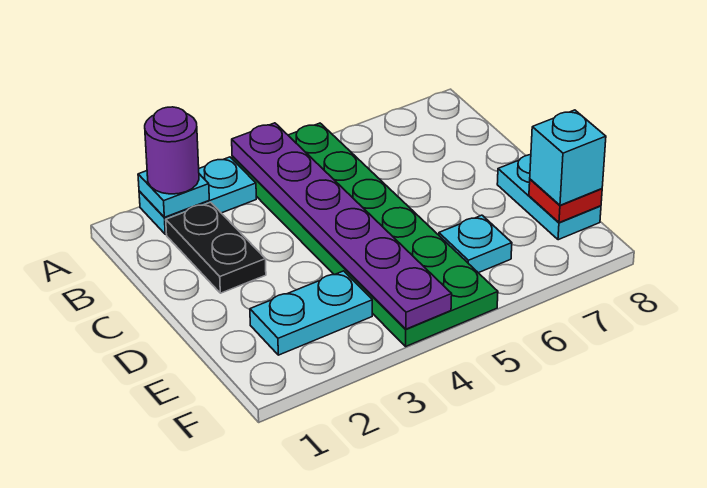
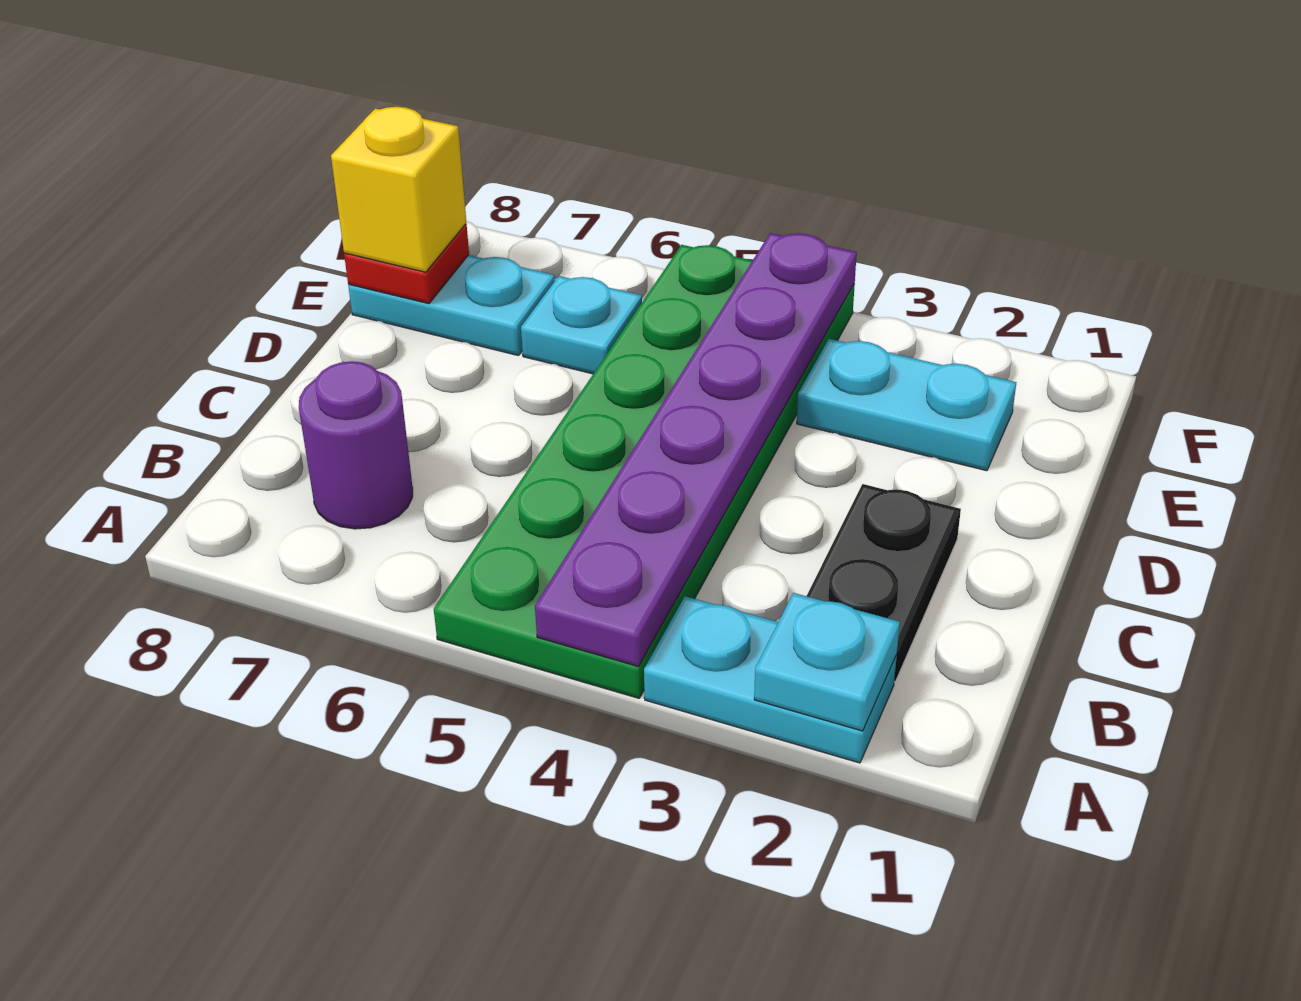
purple round brick A2 level 3 -> purple round brick B7 level 1
cyan plate D8:E8 level 1 -> cyan plate E7:E8 level 1
cyan brick E8 level 3 -> yellow brick E8 level 3

